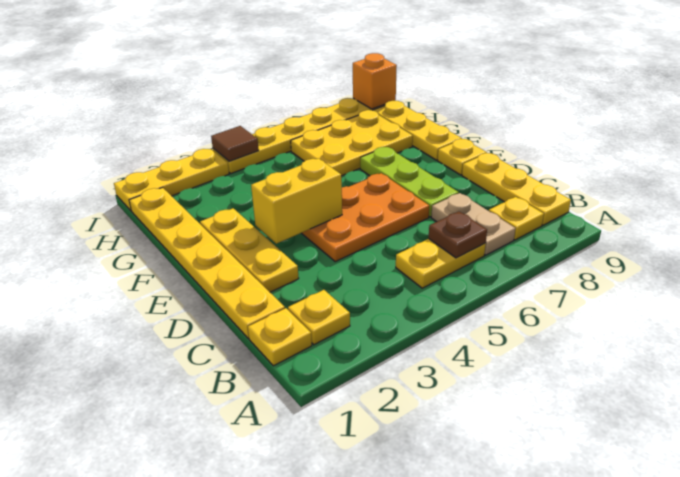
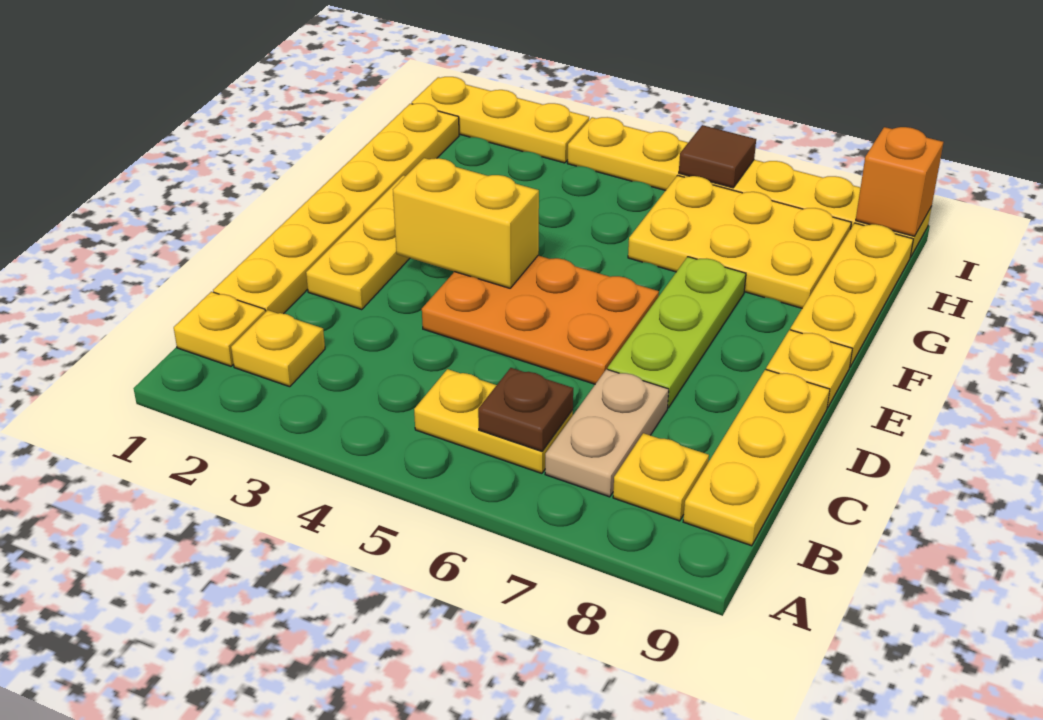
brown tile I4 level 2 -> brown tile I6 level 2

